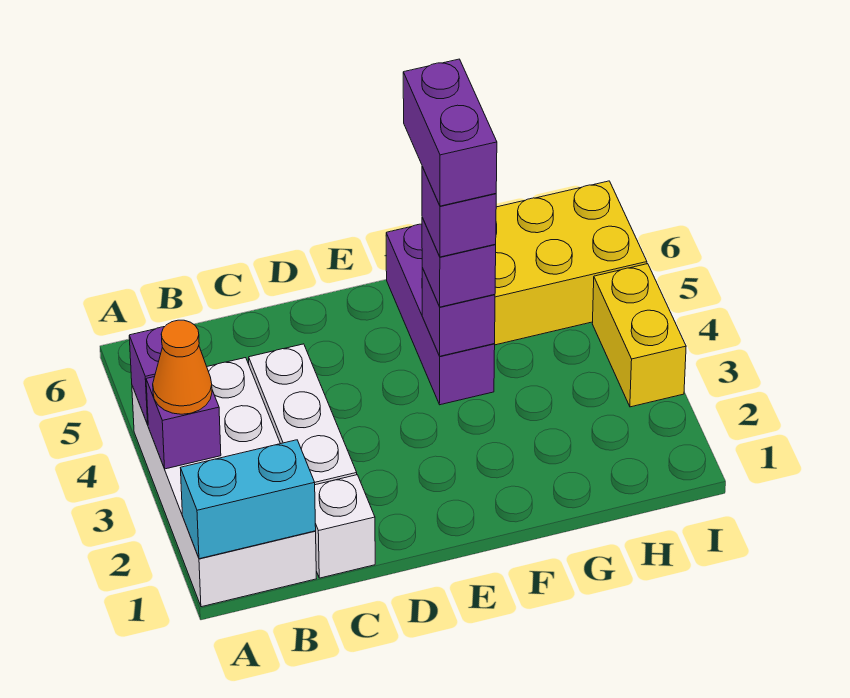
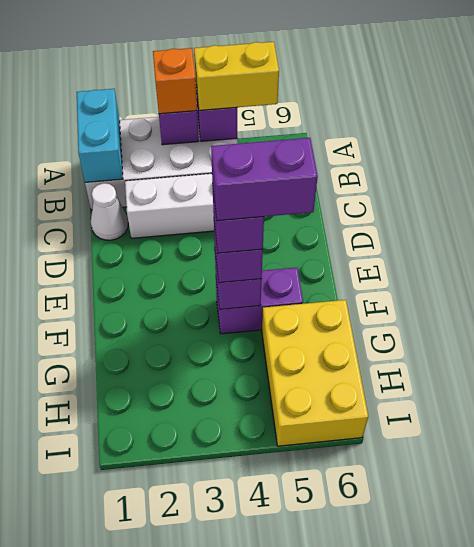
orange cone A3 level 3 -> orange brick A3 level 3
white brick C1 level 1 -> white cone C1 level 1
purple brick F4:F6 level 1 -> purple brick F4:F5 level 1
yellow brick I3:I4 level 1 -> yellow brick A4:A5 level 3

